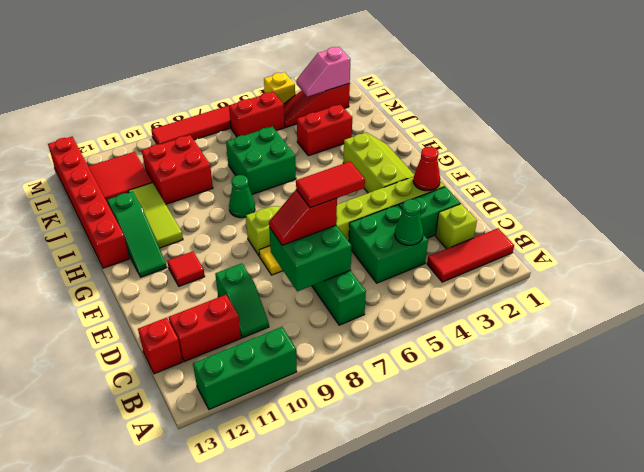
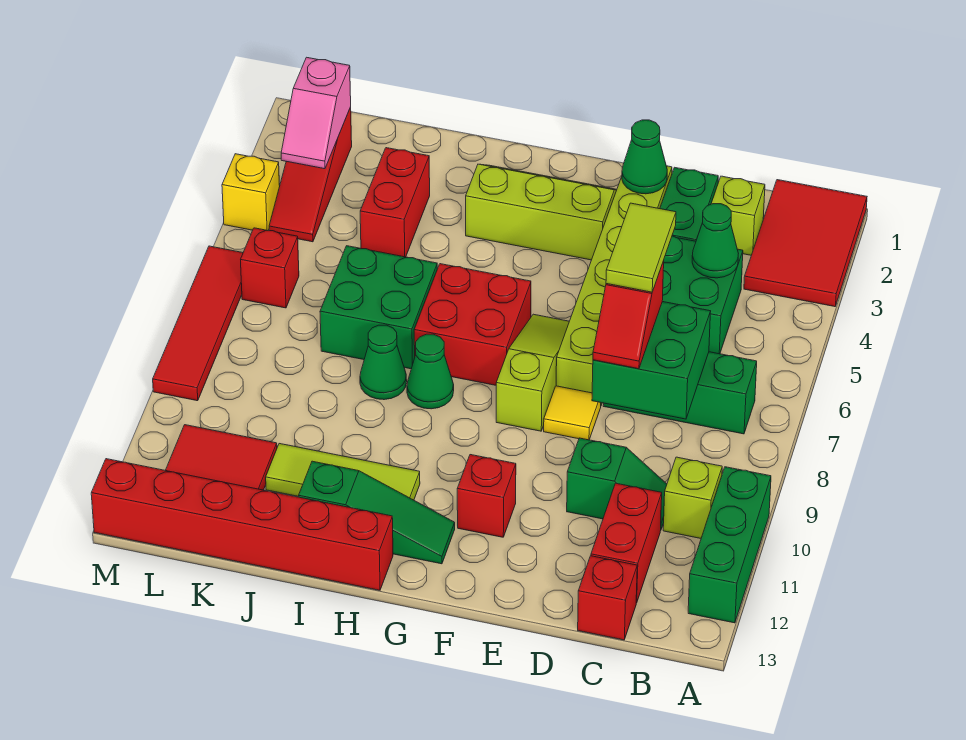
red tile B1:B3 level 1 -> red tile A1:B3 level 1
none -> lime brick B10 level 1
red tile D6:D7 level 4 -> lime tile D6:D7 level 4
red cone E2 level 2 -> green cone E2 level 2
red tile F11 level 1 -> red brick F11 level 1
none -> green cone I8 level 1
red brick J9:K10 level 1 -> red brick G6:H7 level 1
red brick L5:L6 level 1 -> red brick L6 level 1

